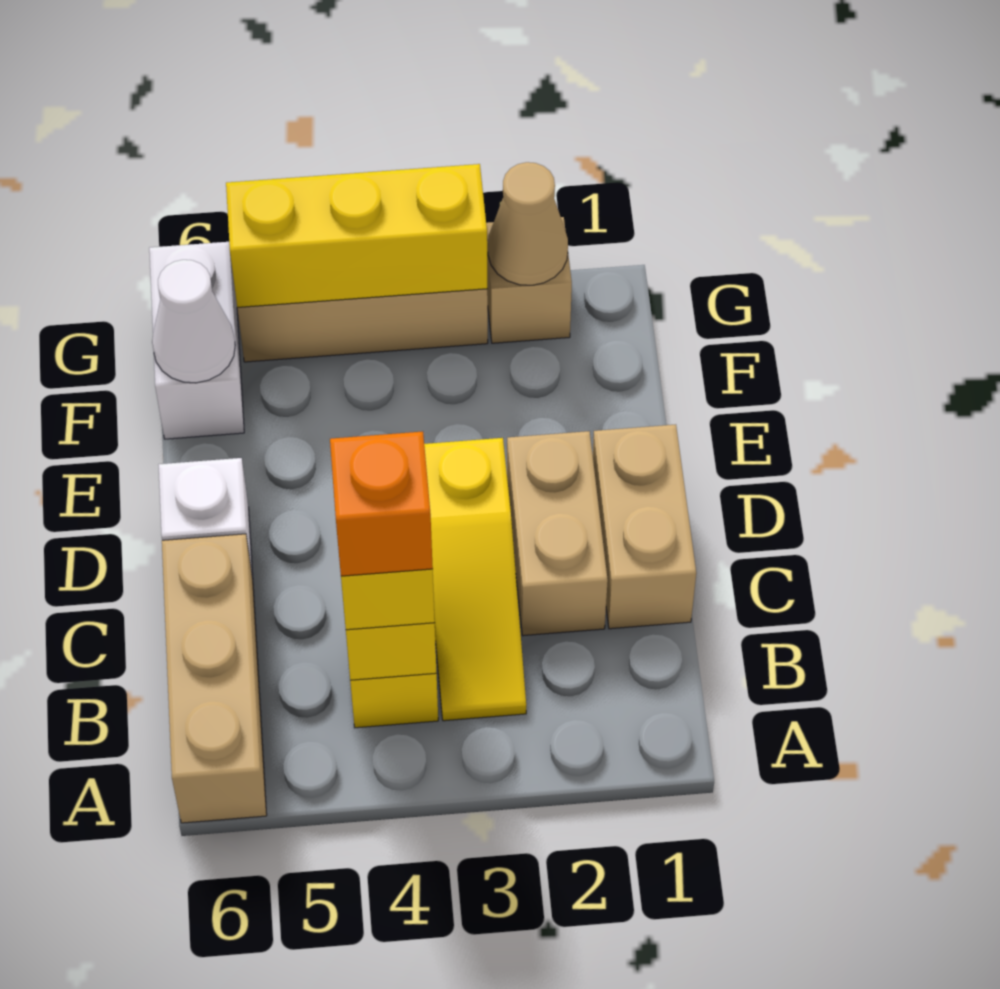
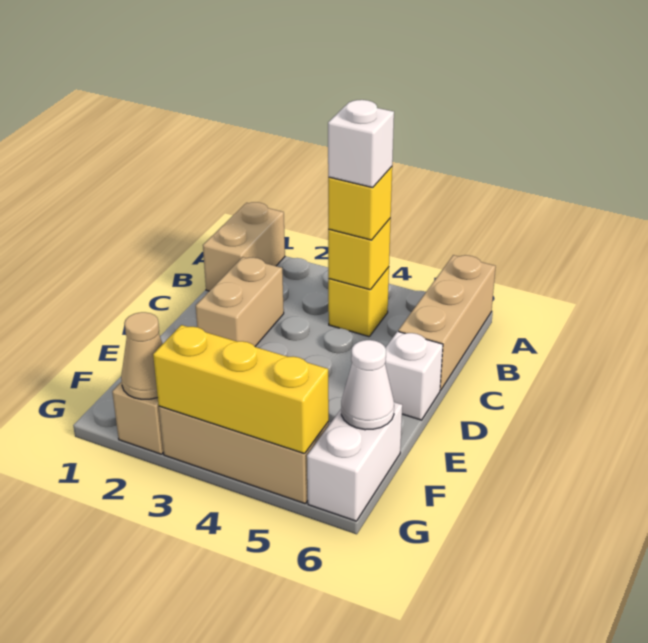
yellow slope B3:D3 level 1 top D -> none
orange brick B4 level 4 -> white brick B4 level 4
tan brick C1:D1 level 1 -> tan brick A1:B1 level 1

